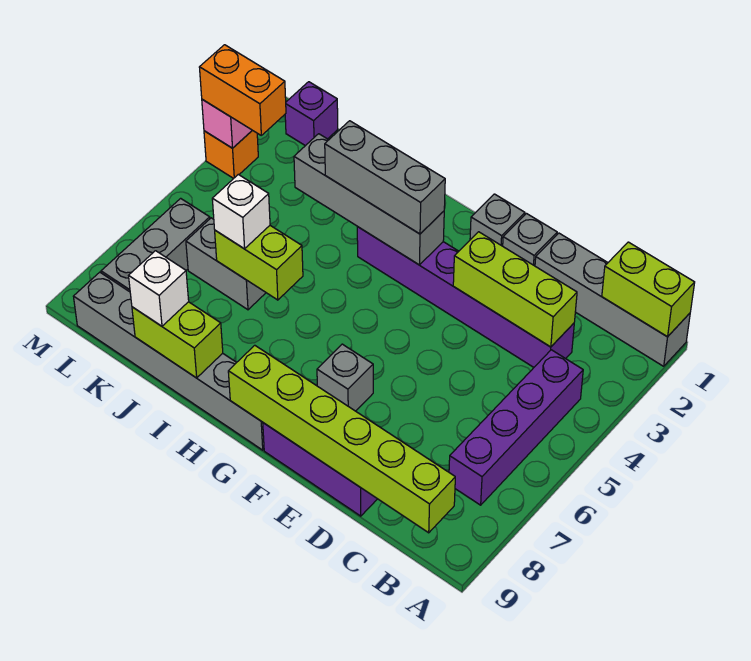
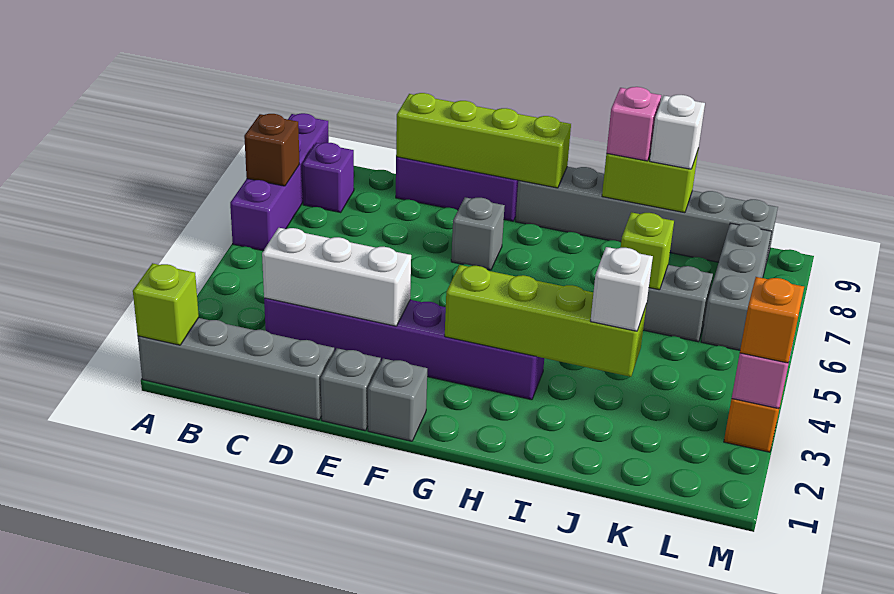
lime brick A1:B1 level 2 -> lime brick A1 level 2
none -> brown brick A7 level 2
purple brick B4:B7 level 1 -> purple brick A6:A9 level 1
lime brick B9:G9 level 2 -> lime brick D9:G9 level 2
lime brick C3:E3 level 2 -> white brick C3:E3 level 2
grey brick G3:J3 level 2 -> lime brick G3:J3 level 2
grey brick G3:I3 level 3 -> none
lime brick I6:J6 level 2 -> lime brick J6 level 2
none -> pink brick I9 level 3
white brick J6 level 3 -> white brick J3 level 3
purple brick L1 level 1 -> purple brick B8 level 1
orange brick L3:M3 level 3 -> orange brick M3 level 3

